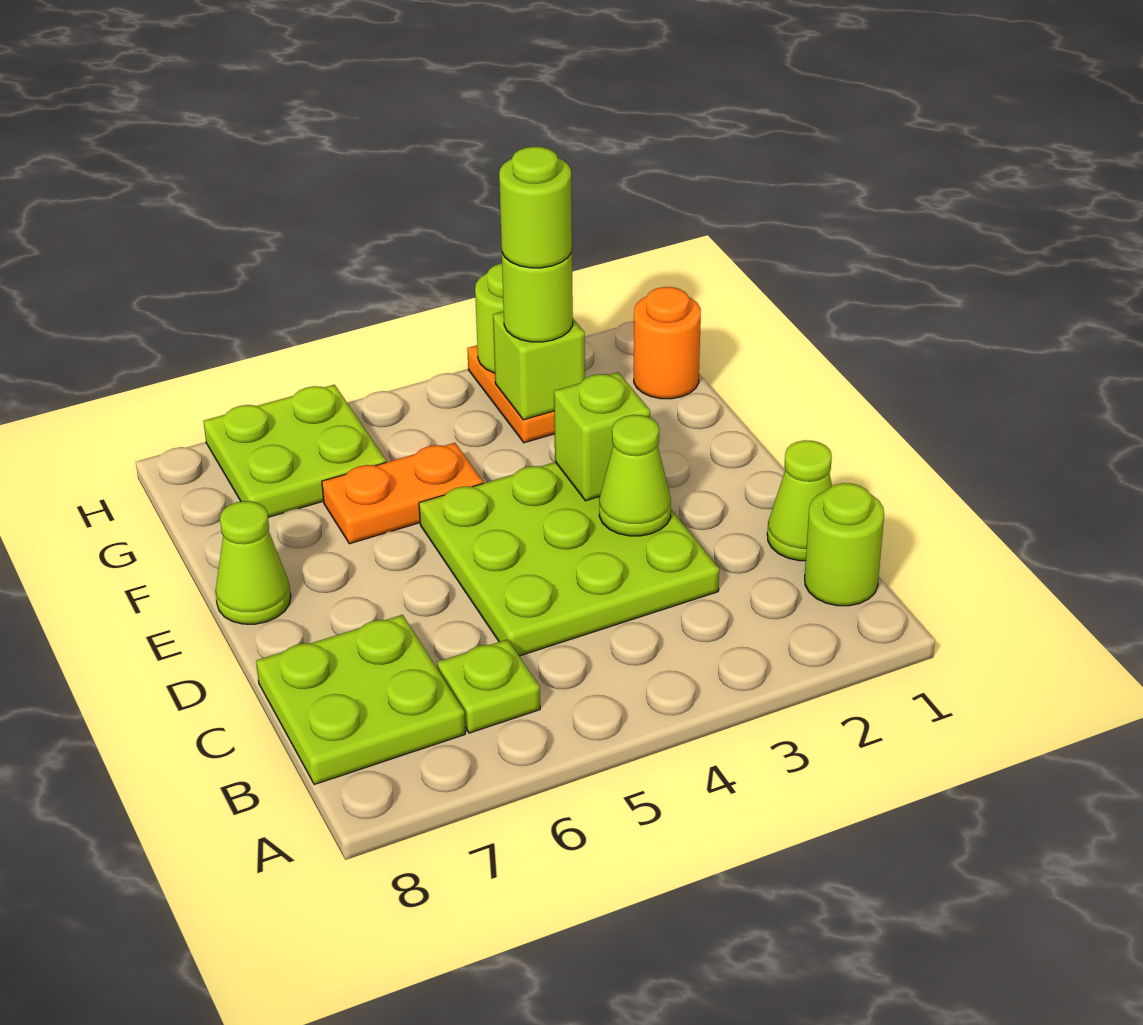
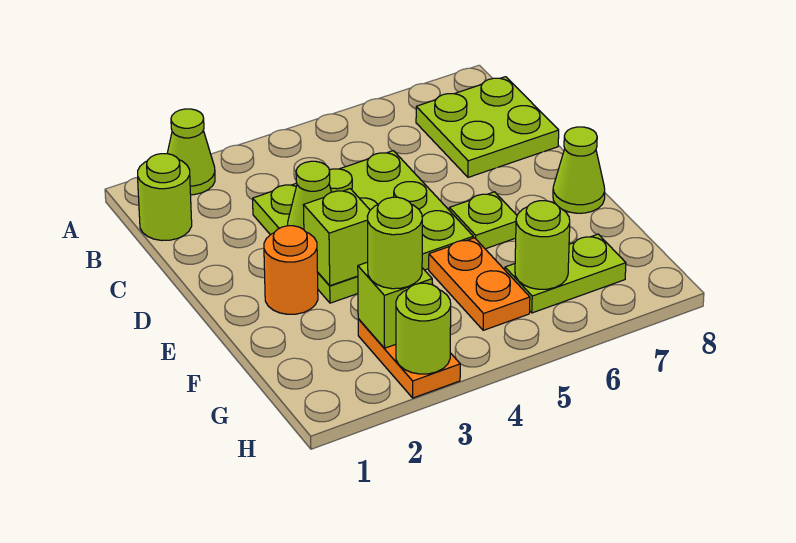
lime plate B6 level 1 -> lime plate E6 level 1
lime cone C1 level 1 -> lime cone A2 level 1
orange plate F5:F6 level 1 -> orange plate F5:G5 level 1
orange round brick G1 level 1 -> orange round brick E2 level 1
lime round brick G3 level 4 -> lime round brick G6 level 2
lime plate G6:H7 level 1 -> lime plate G6:G7 level 1

